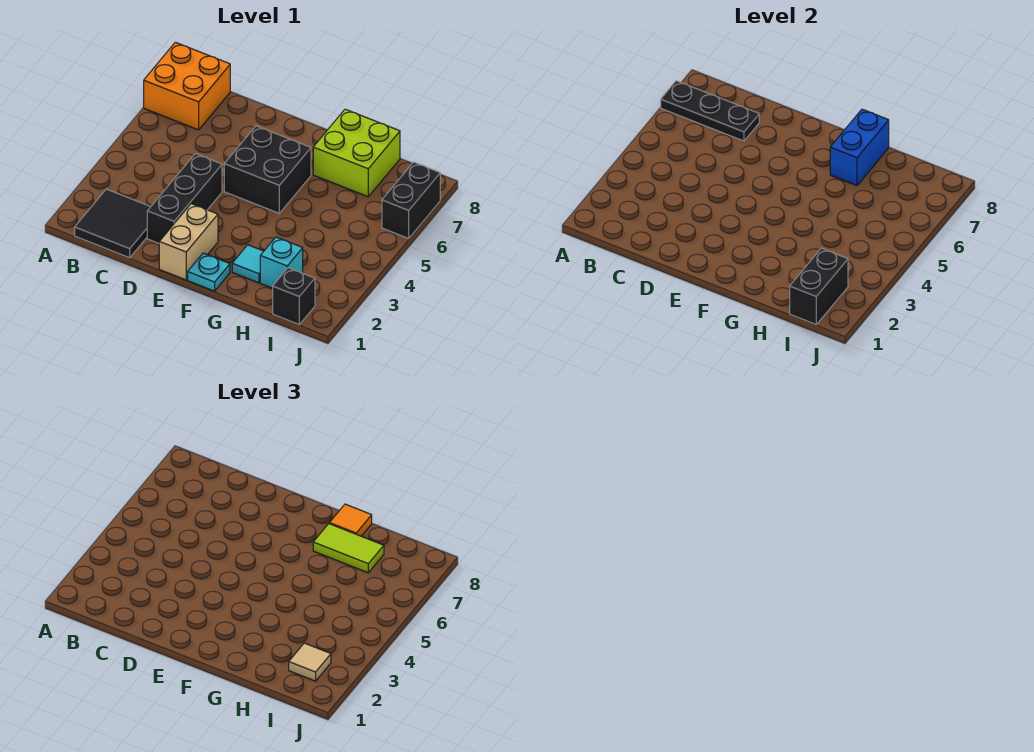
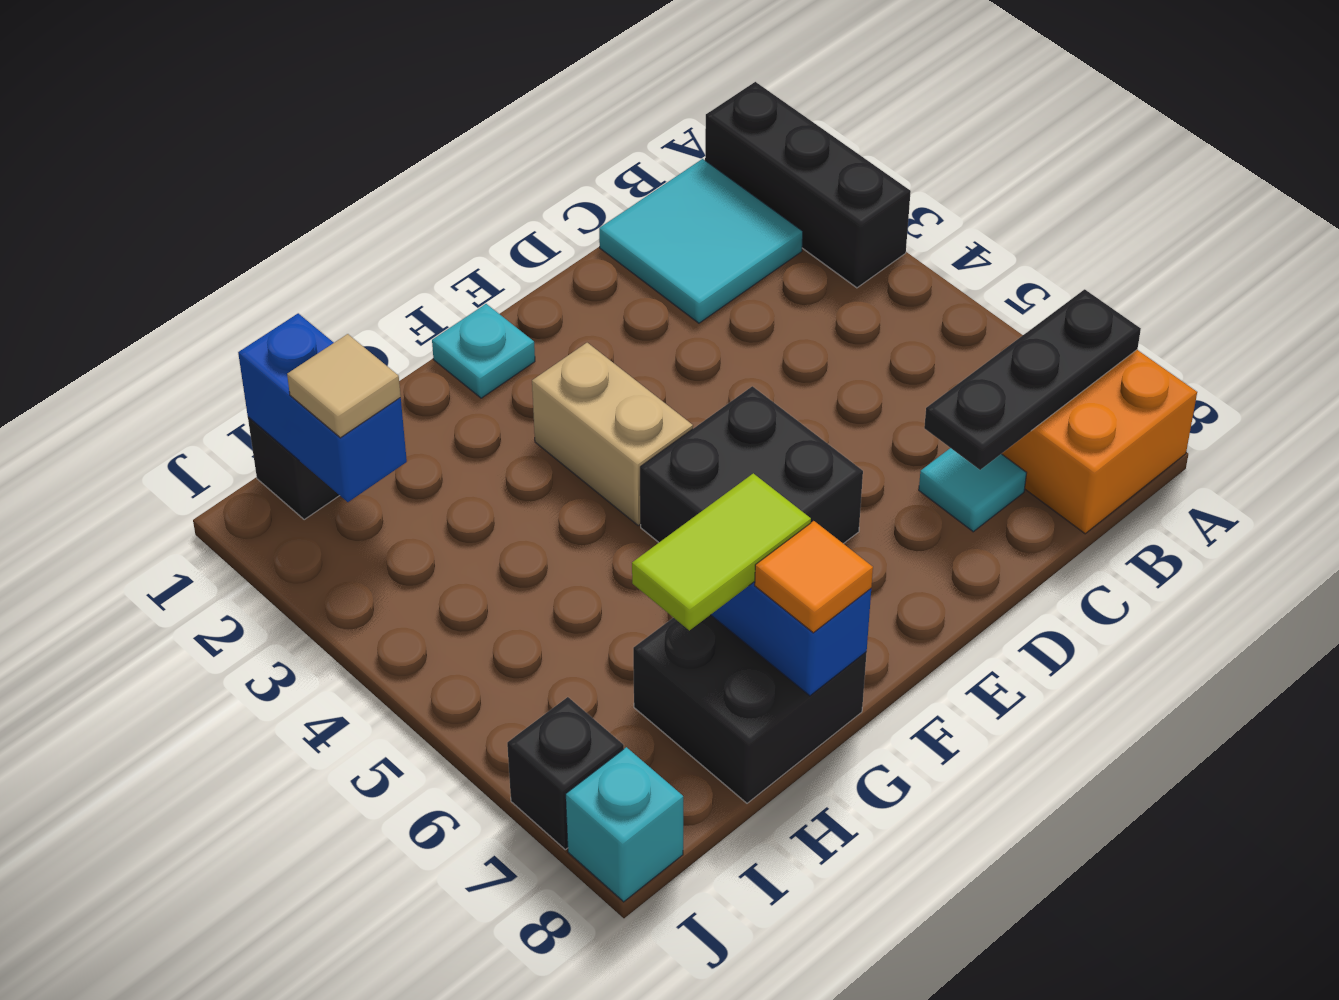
black tile B1:C2 level 1 -> cyan tile B1:C2 level 1
black brick D2:D4 level 1 -> black brick A1:A3 level 1
tan brick E1:E2 level 1 -> tan brick F3:F4 level 1
cyan tile G2 level 1 -> cyan tile C7 level 1
lime brick G7:H8 level 1 -> black brick G7:H8 level 1
cyan brick H2 level 1 -> cyan brick J8 level 1
black brick I1:I2 level 2 -> blue brick I1:I2 level 2
black brick J6:J7 level 1 -> black brick J7 level 1

